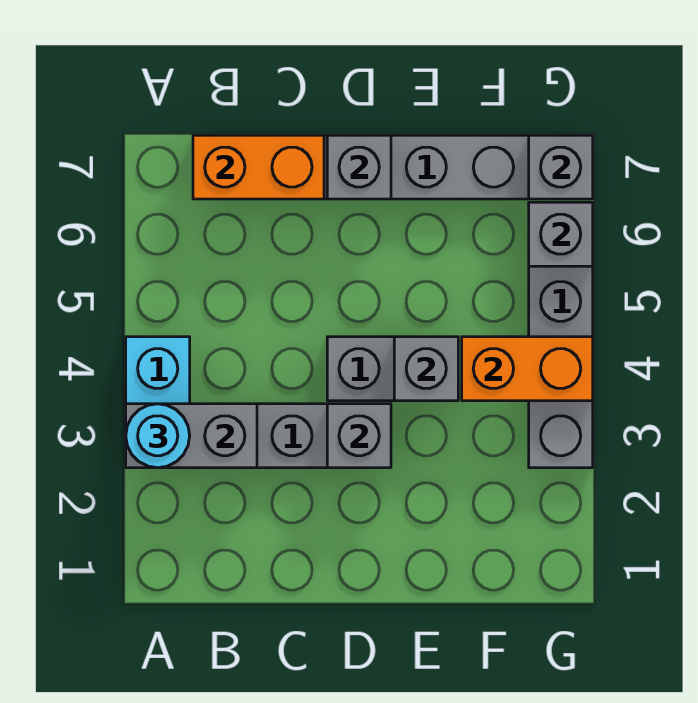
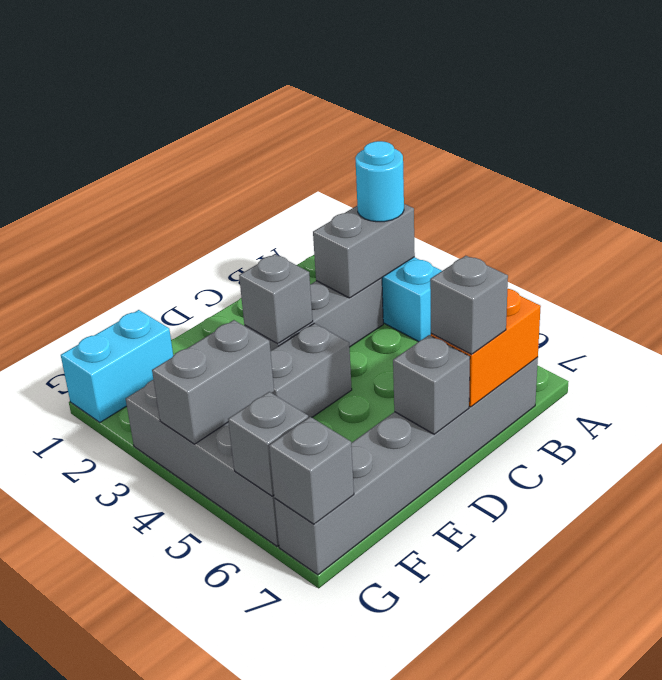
grey brick E4 level 2 -> grey brick C7 level 3
none -> cyan brick F1:G1 level 1
orange brick F4:G4 level 2 -> grey brick F4:G4 level 2

